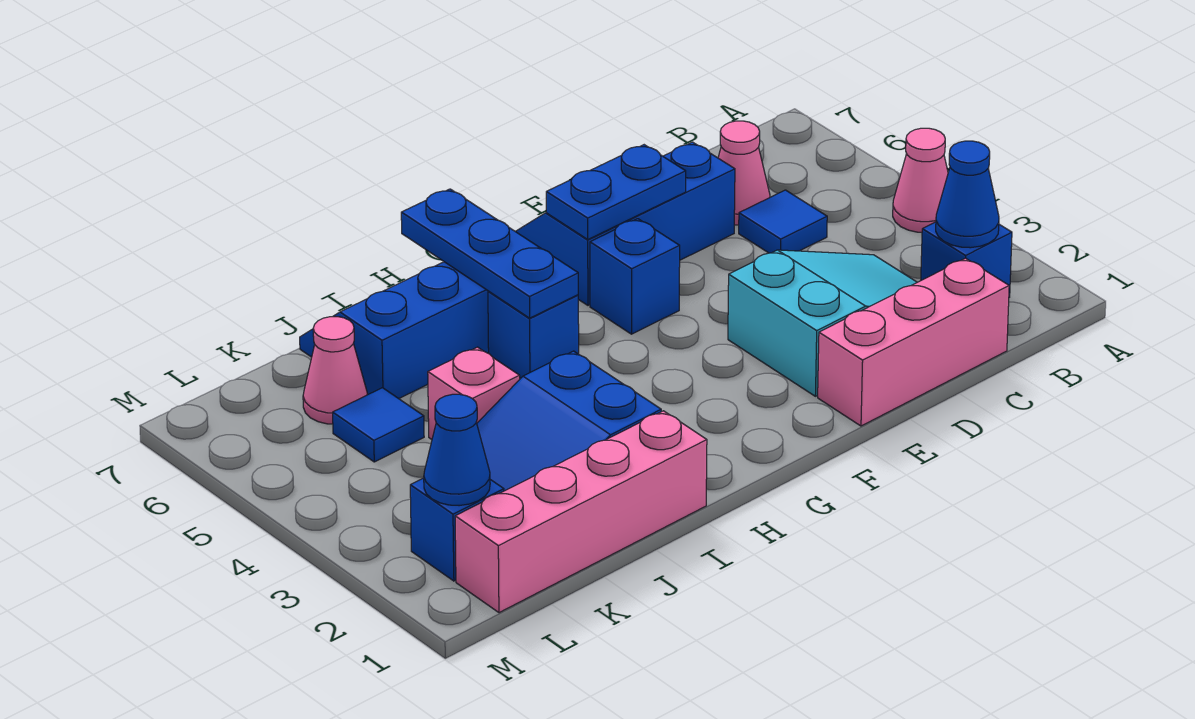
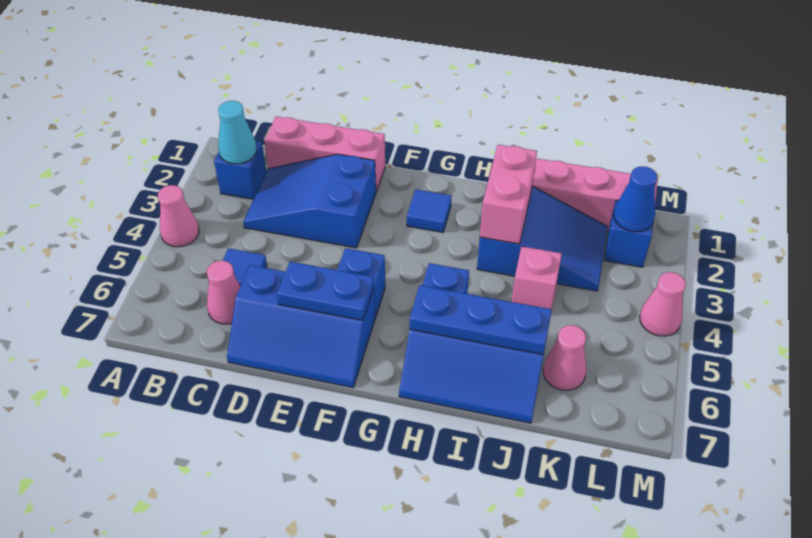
blue cone B2 level 2 -> cyan cone B2 level 2
cyan slope C2:E3 level 1 top E -> blue slope C2:E3 level 1 top E
blue plate H5:H7 level 2 -> blue plate H6:J6 level 2
none -> pink brick I2:I3 level 2
blue tile K5 level 1 -> blue tile G2 level 1
none -> pink cone M4 level 1

